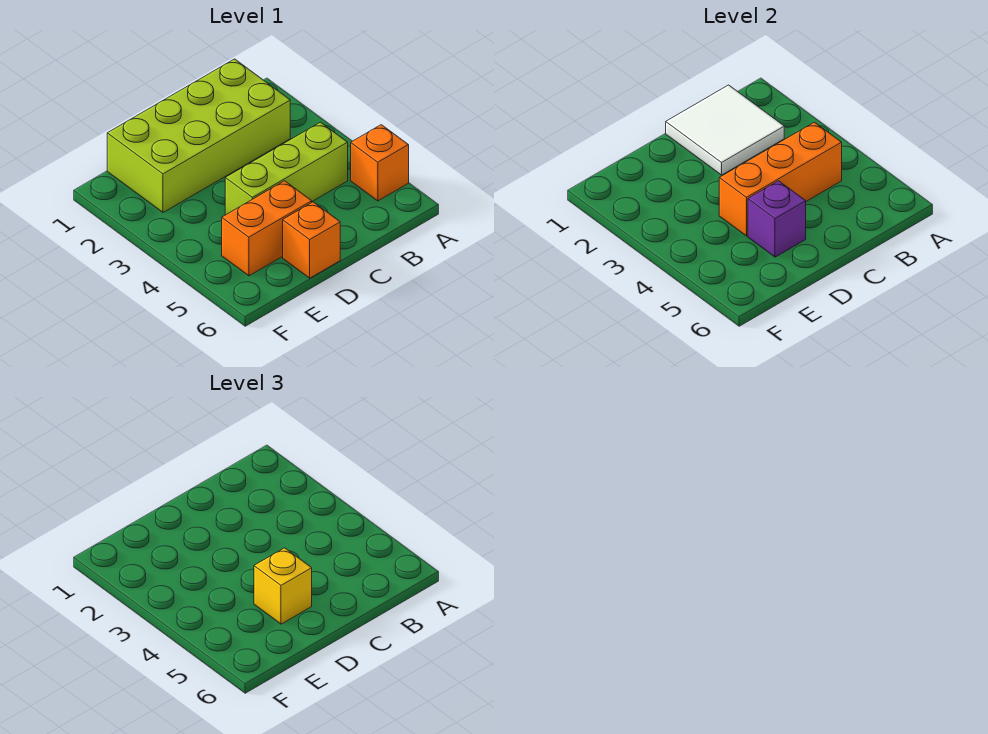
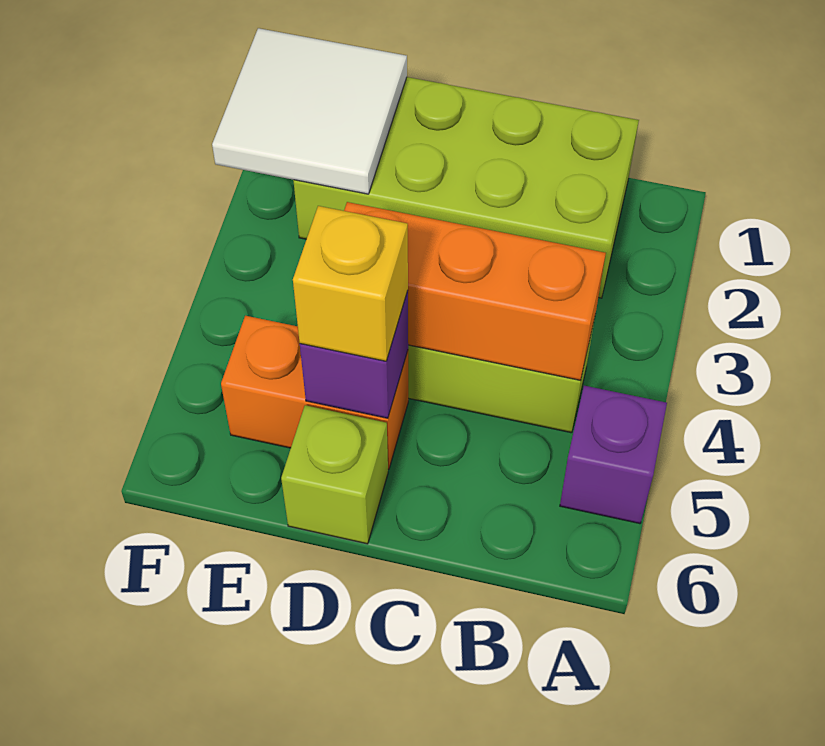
orange brick A5 level 1 -> purple brick A5 level 1
white tile B1:C2 level 2 -> white tile E1:F2 level 2
orange brick D6 level 1 -> lime brick D6 level 1

